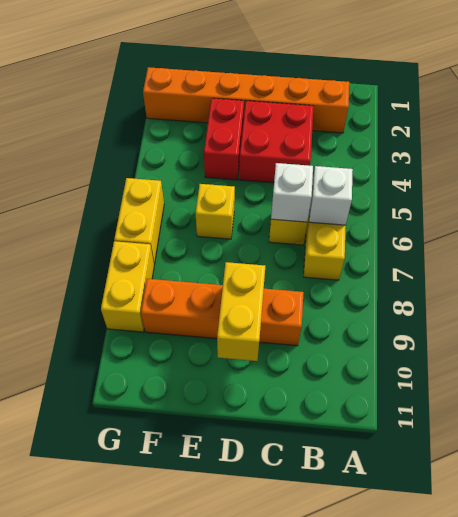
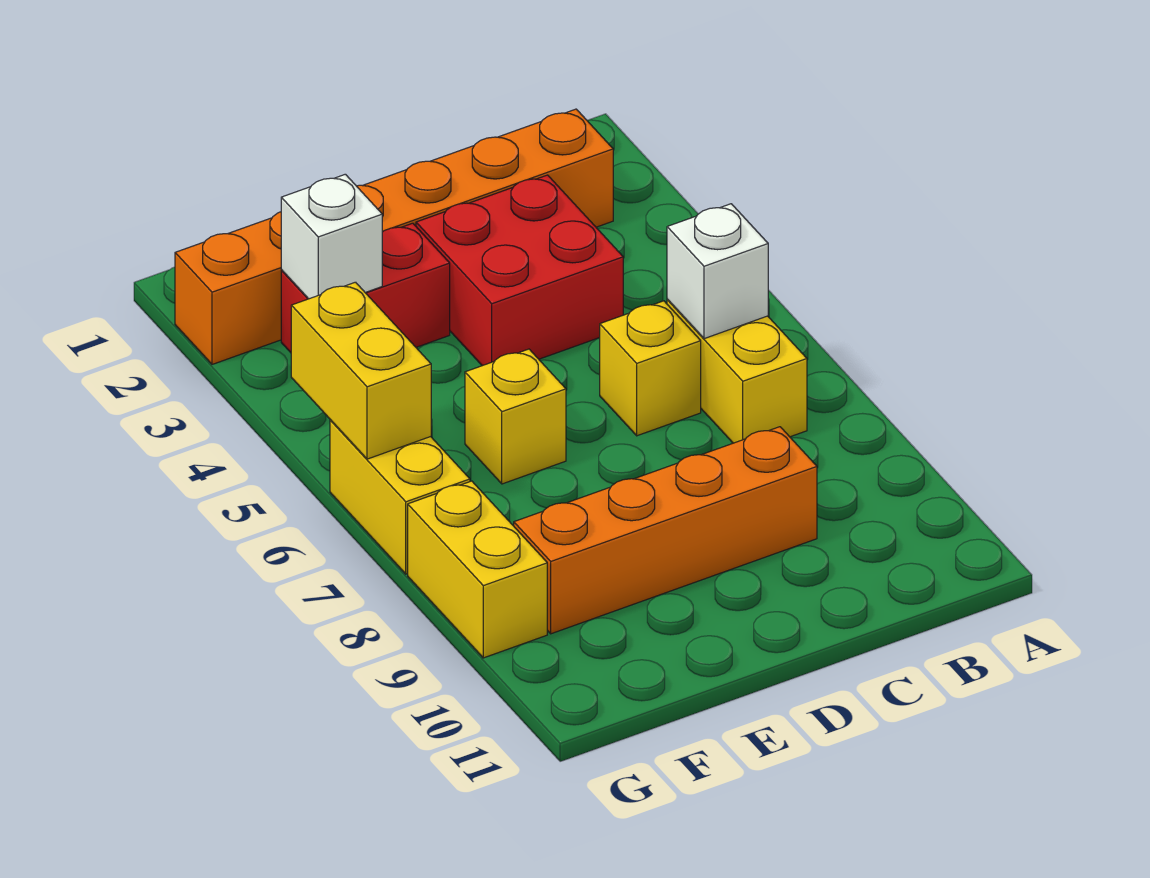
white brick C6 level 2 -> white brick F3 level 2
yellow brick D9:D10 level 2 -> yellow brick G5:G6 level 2
red brick E3:E4 level 1 -> red brick E3:F3 level 1

